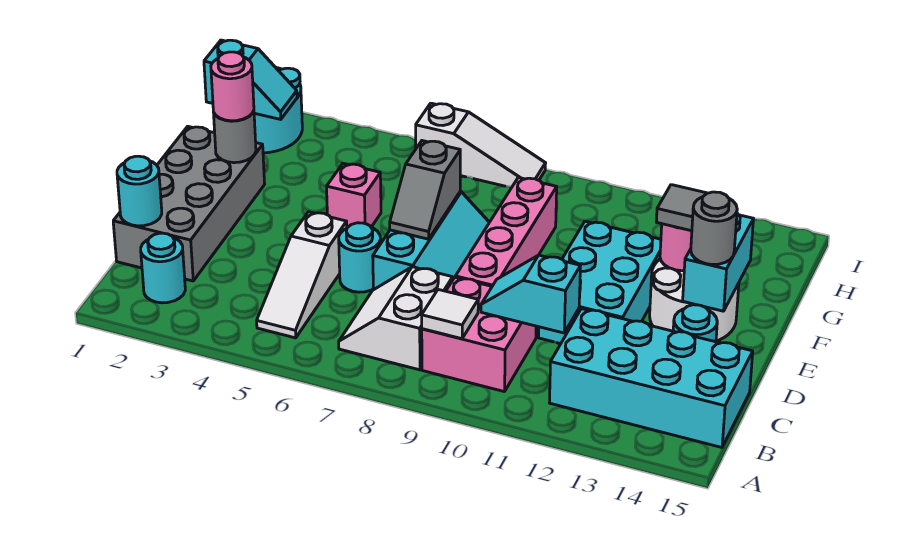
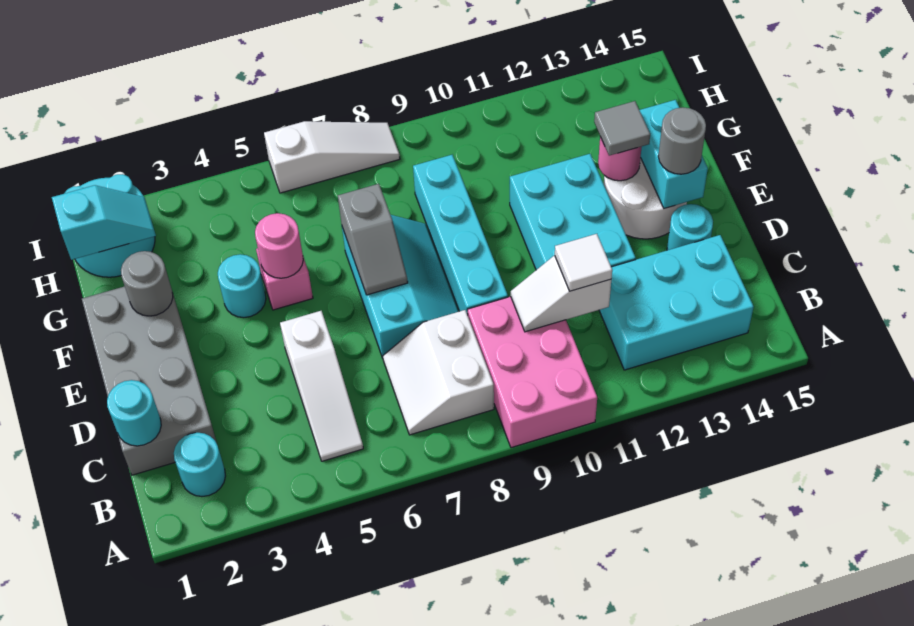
pink brick B9:C10 level 1 -> pink brick A9:C10 level 1
white tile B9 level 2 -> white tile C11 level 3
cyan brick B12:C15 level 1 -> cyan brick B12:C14 level 1
cyan slope C10:C11 level 2 top 11 -> white slope C10:C11 level 2 top 11
cyan round brick D6 level 1 -> cyan round brick F4 level 1
pink brick D9:G9 level 1 -> cyan brick D9:G9 level 1
pink round brick F2 level 3 -> pink round brick F5 level 2

